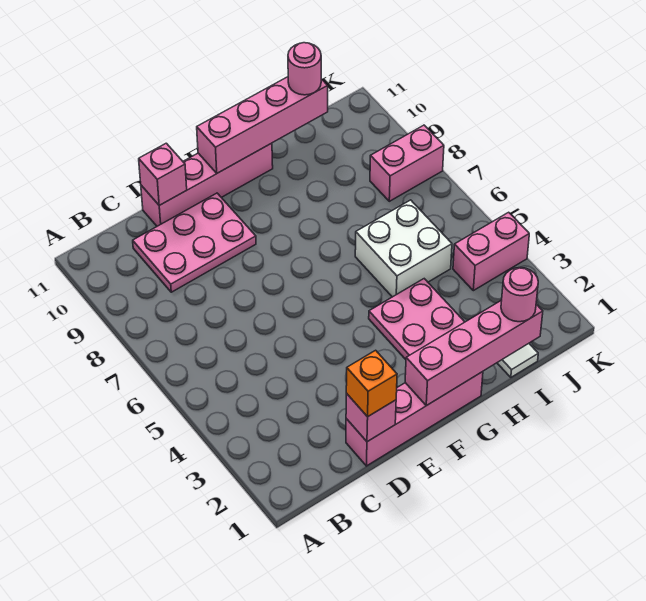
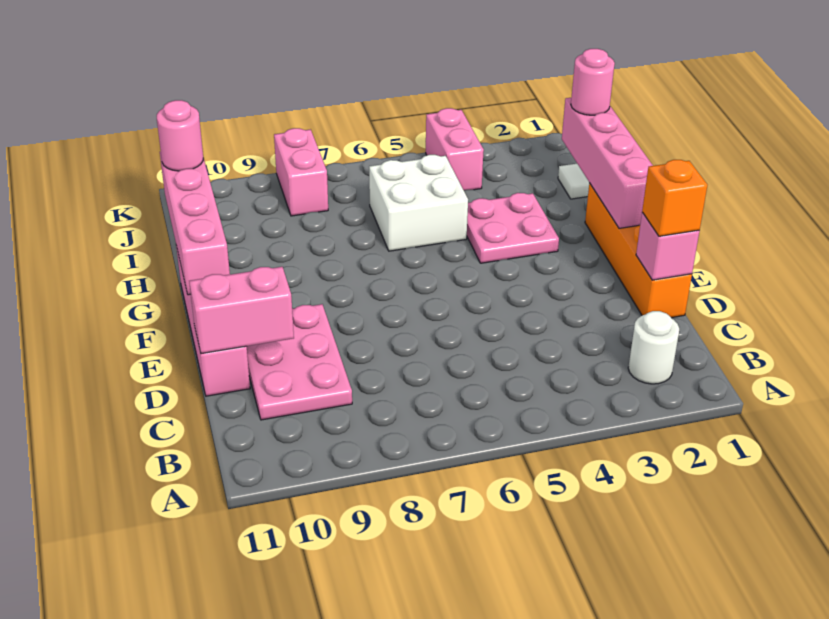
none -> white round brick B2 level 1
pink brick D1:G1 level 1 -> orange brick D1:G1 level 1
pink brick D11 level 2 -> pink brick D10:D11 level 2

